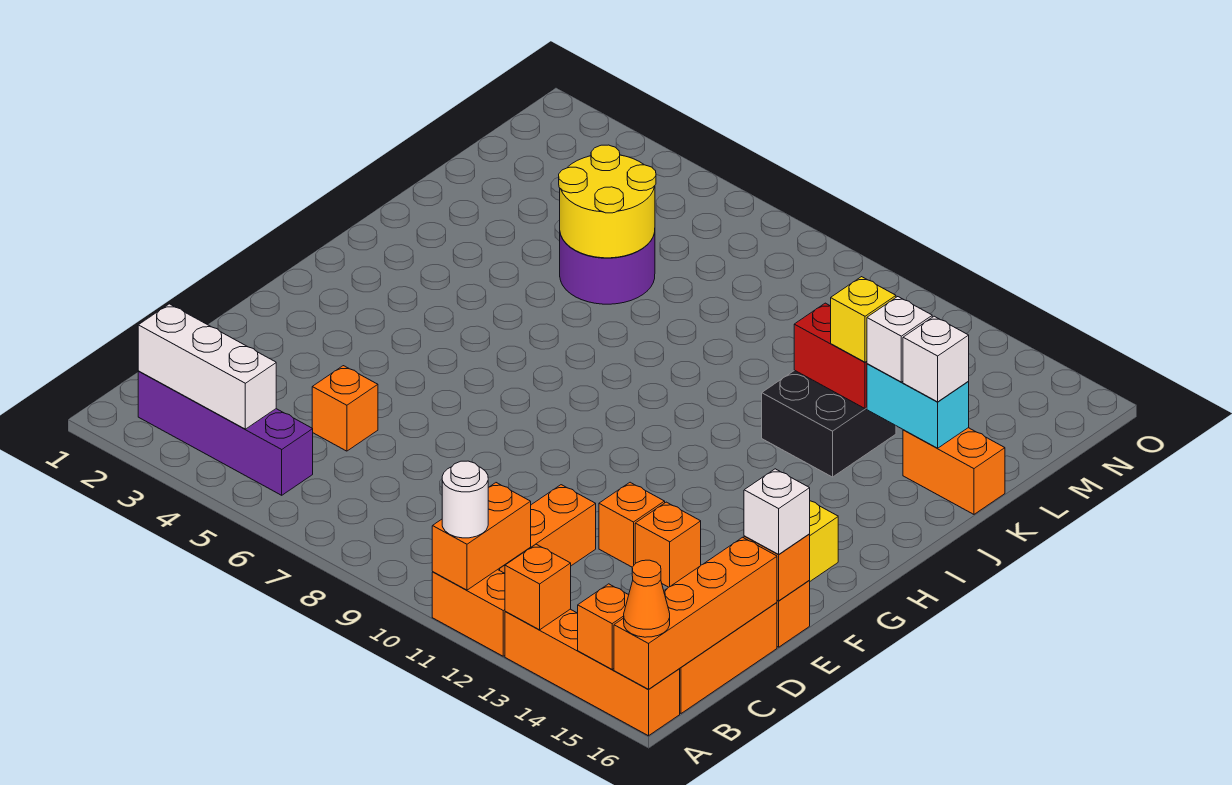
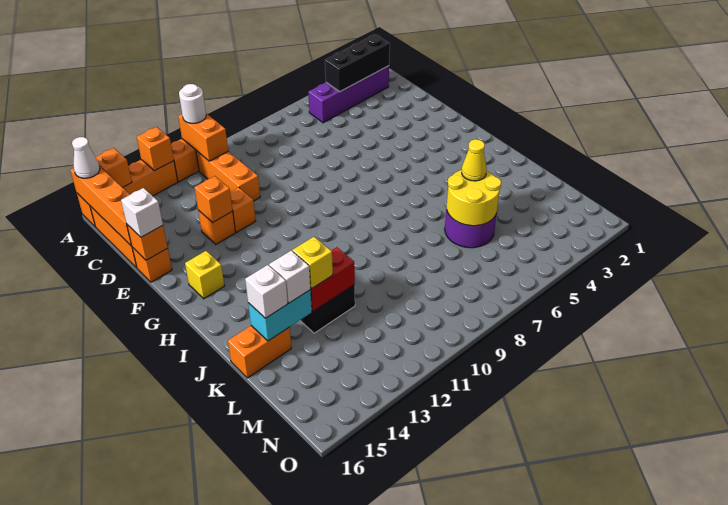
orange cone A16 level 3 -> white cone A16 level 3
white brick B2:B4 level 2 -> black brick B2:B4 level 2
orange brick D5 level 1 -> orange brick E13 level 2
none -> yellow cone K5 level 3

